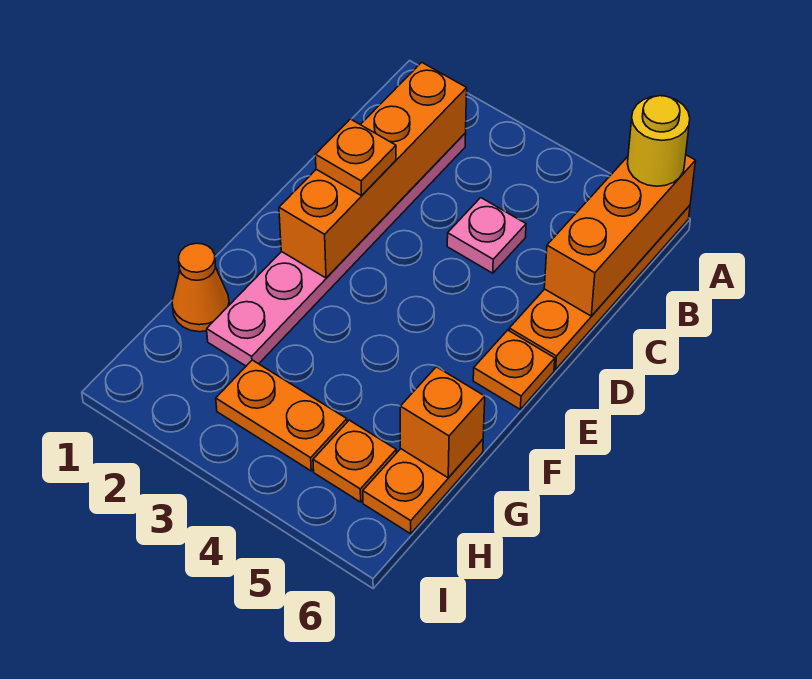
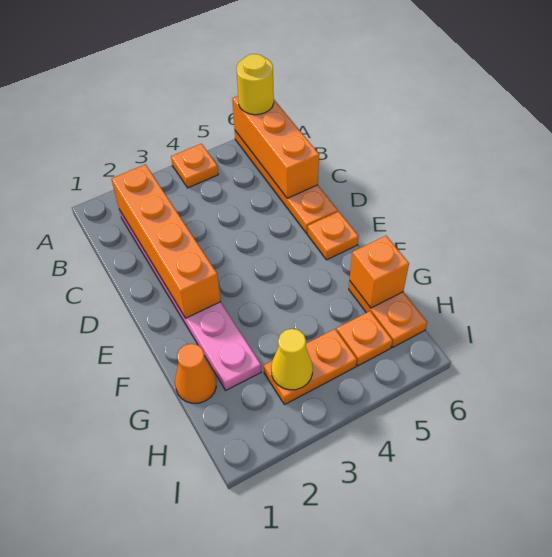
pink plate C4 level 1 -> none
orange plate D2 level 3 -> orange plate A4 level 1
none -> yellow cone H3 level 2

